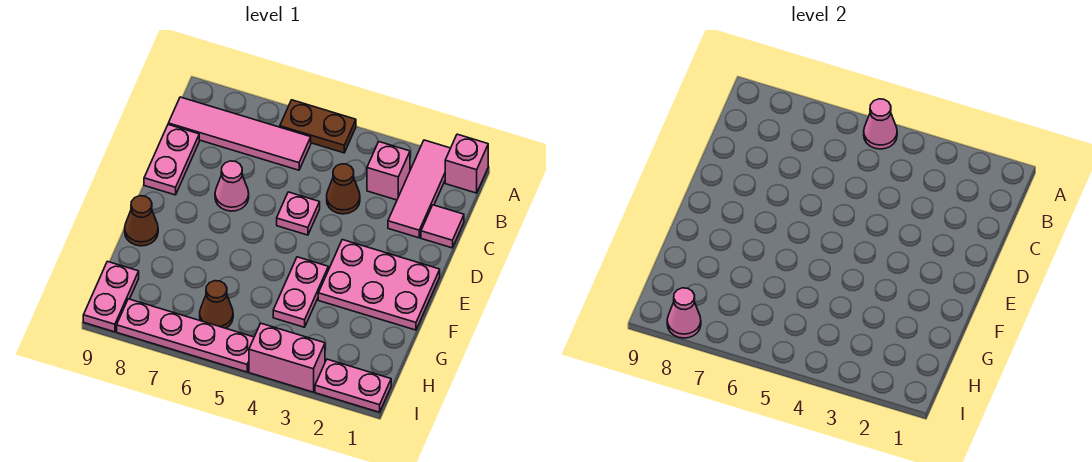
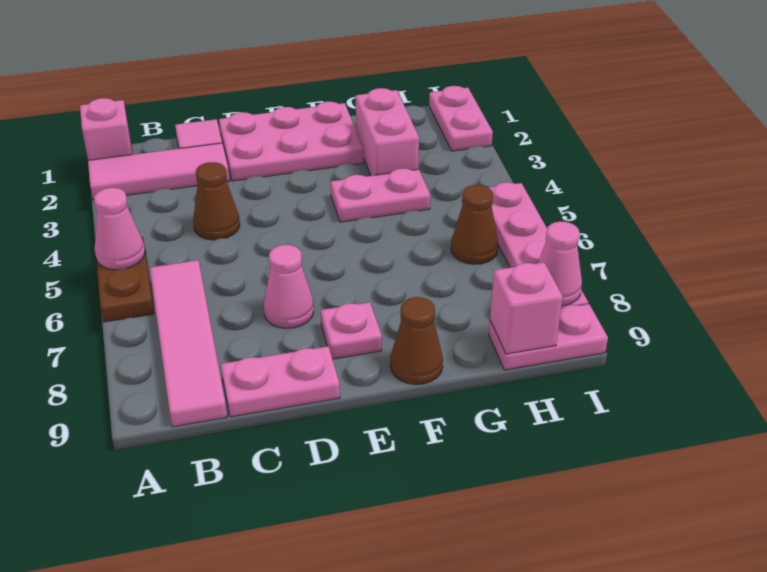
pink brick B3 level 1 -> pink brick H9 level 2
pink plate D5 level 1 -> pink plate E8 level 1
pink plate E1:F3 level 1 -> pink plate D1:F2 level 1
pink brick I3:I4 level 1 -> pink brick G2:G3 level 1

